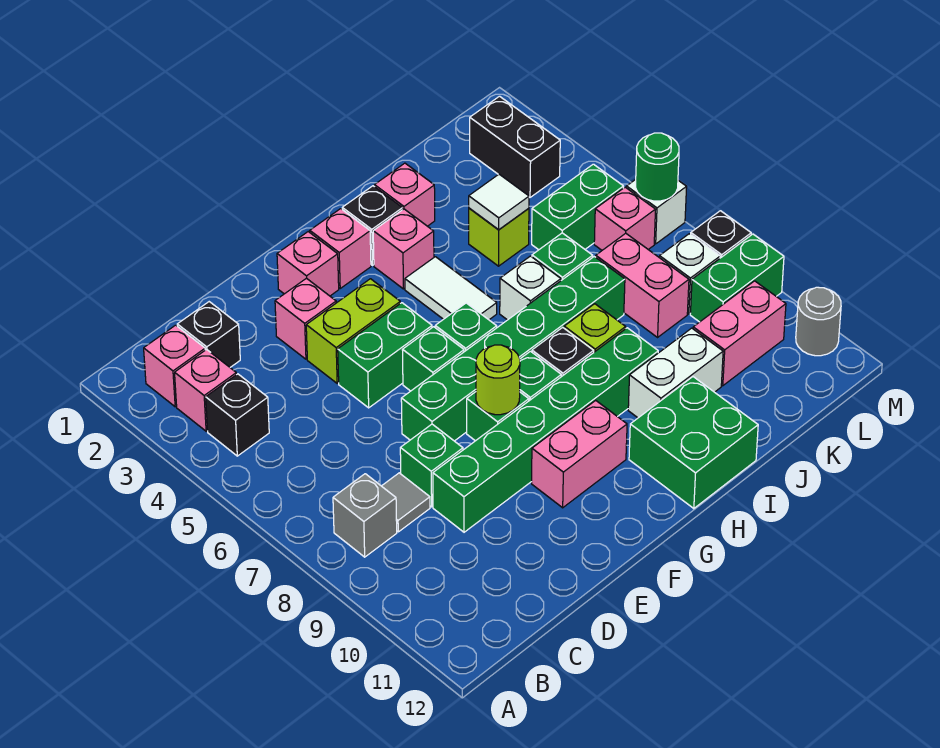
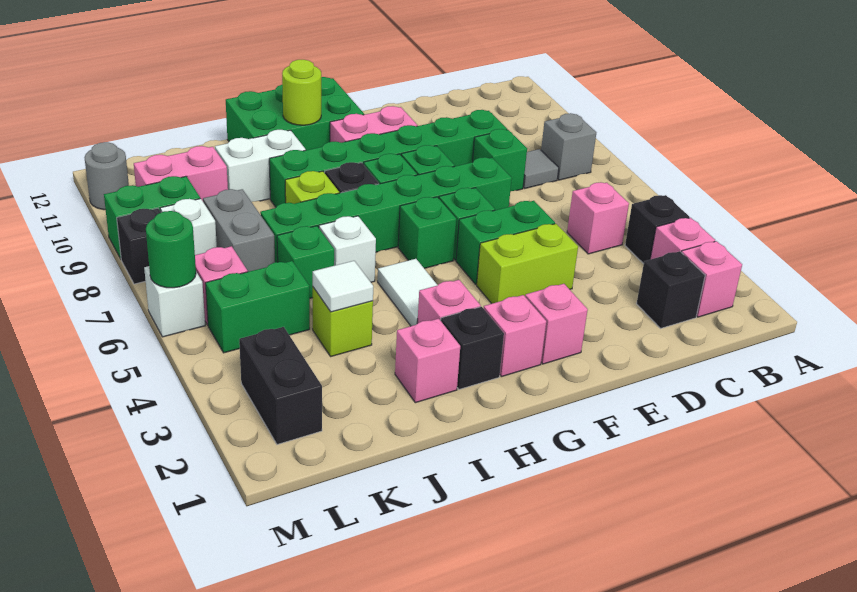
pink brick E3 level 1 -> pink brick C5 level 1
lime round brick F8 level 2 -> lime round brick H11 level 2
green brick H11:I12 level 1 -> green brick G11:I12 level 1
pink brick K7:K8 level 1 -> grey brick K7:K8 level 1

